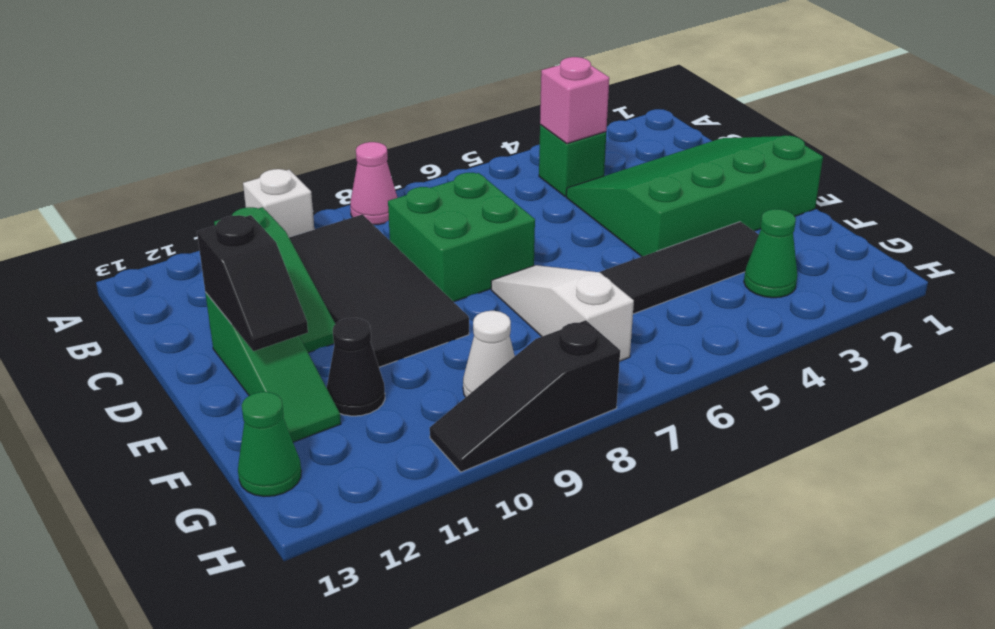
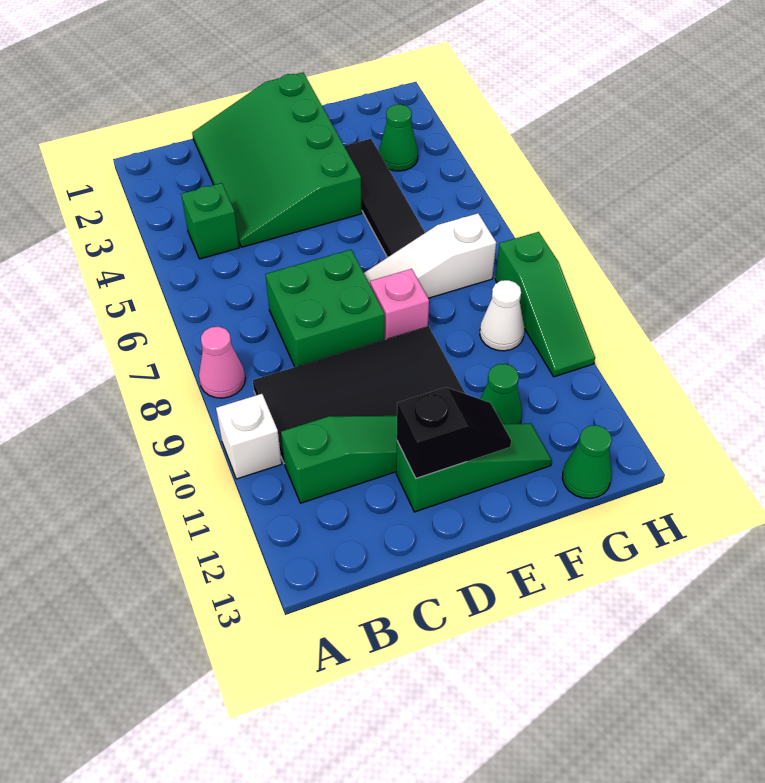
pink brick B4 level 2 -> pink brick E8 level 1
black cone F11 level 1 -> green cone F11 level 1
black slope H8:H10 level 1 top 8 -> green slope H8:H10 level 1 top 8

